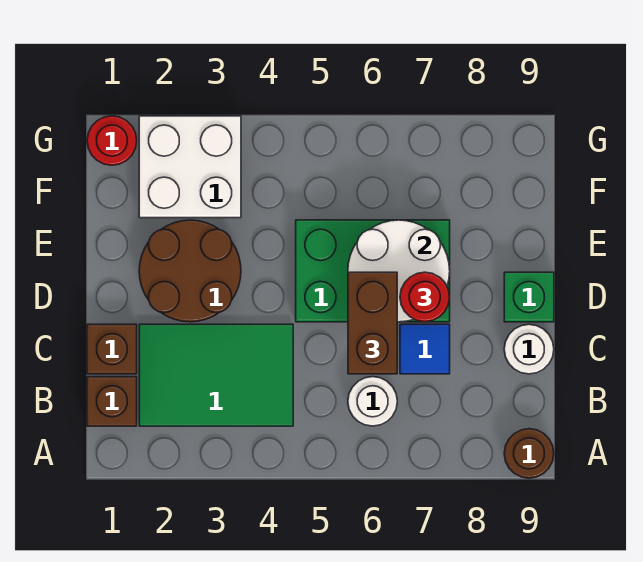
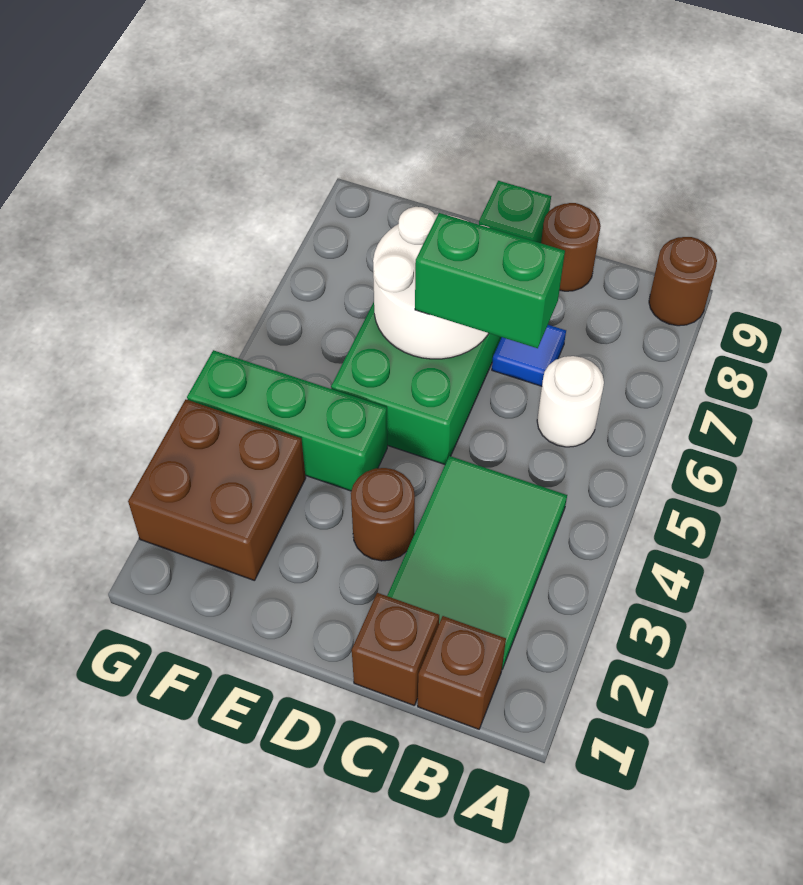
brown brick C6:D6 level 3 -> green brick C6:D6 level 3
white round brick C9 level 1 -> brown round brick C9 level 1
brown round brick D2:E3 level 1 -> brown round brick D3 level 1
red round brick D7 level 3 -> none
none -> green brick E4:G4 level 1
white brick F2:G3 level 1 -> brown brick F2:G3 level 1
red round brick G1 level 1 -> none

